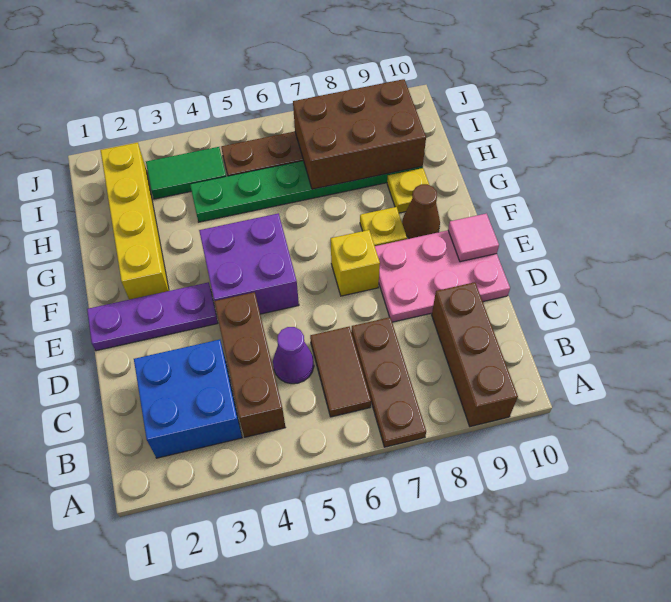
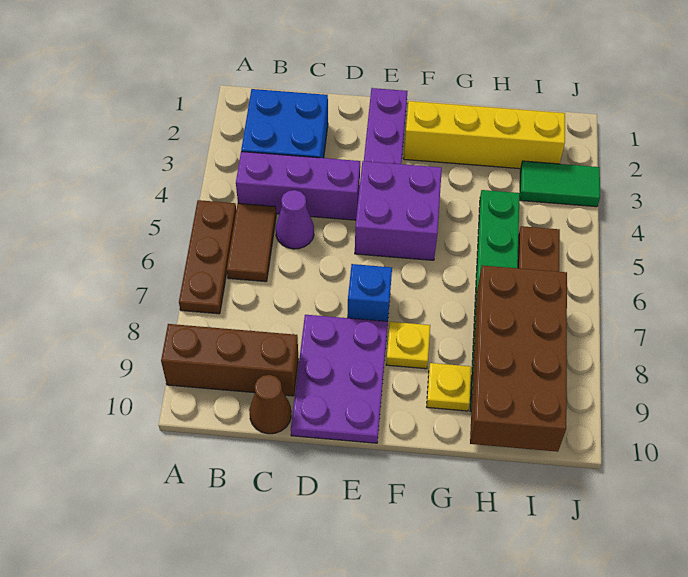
brown plate A7:C7 level 1 -> brown plate A5:A7 level 1
brown brick B4:D4 level 1 -> purple brick B4:D4 level 1
brown tile B6:C6 level 1 -> brown tile B5:B6 level 1
pink plate D8:E10 level 1 -> purple plate D8:E10 level 1
yellow brick E7 level 1 -> blue brick E7 level 1
pink tile E10 level 2 -> none
brown cone F9 level 1 -> brown cone C10 level 1
brown brick H7:I9 level 2 -> brown brick H7:I10 level 2
green tile I3:I4 level 1 -> green tile I3:J3 level 1

